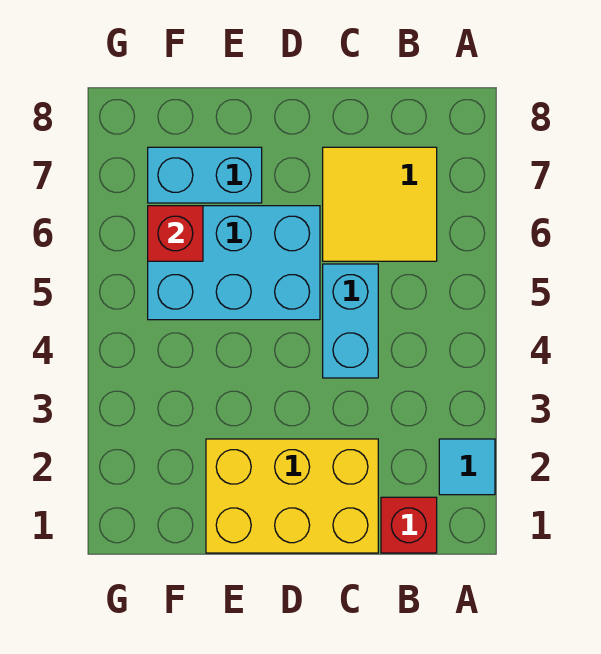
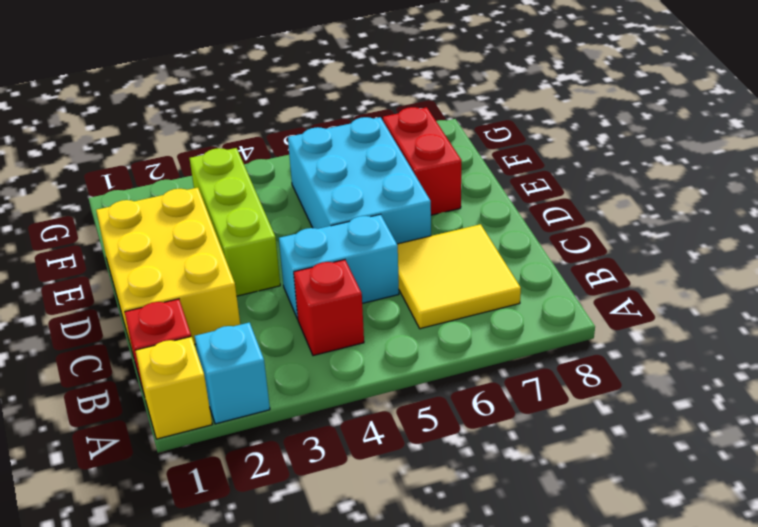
none -> yellow brick A1 level 1
cyan tile A2 level 1 -> cyan brick A2 level 1
none -> lime brick D3:F3 level 1
cyan brick E7:F7 level 1 -> red brick E7:F7 level 1
red brick F6 level 2 -> red brick B4 level 1

